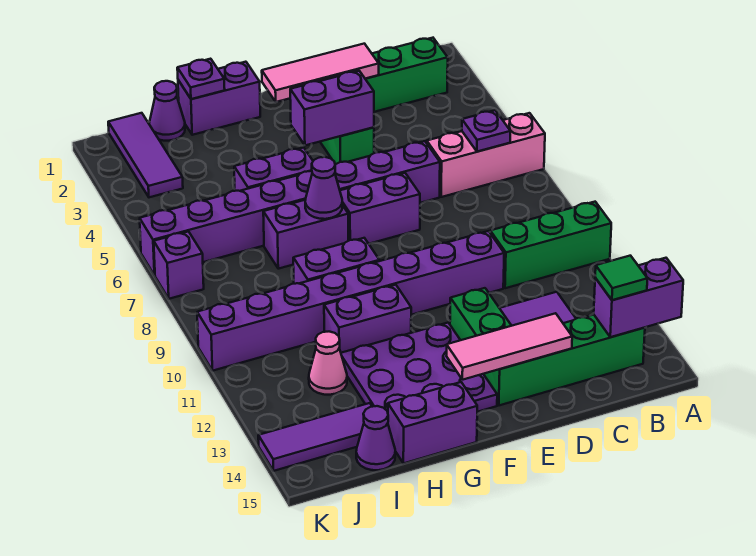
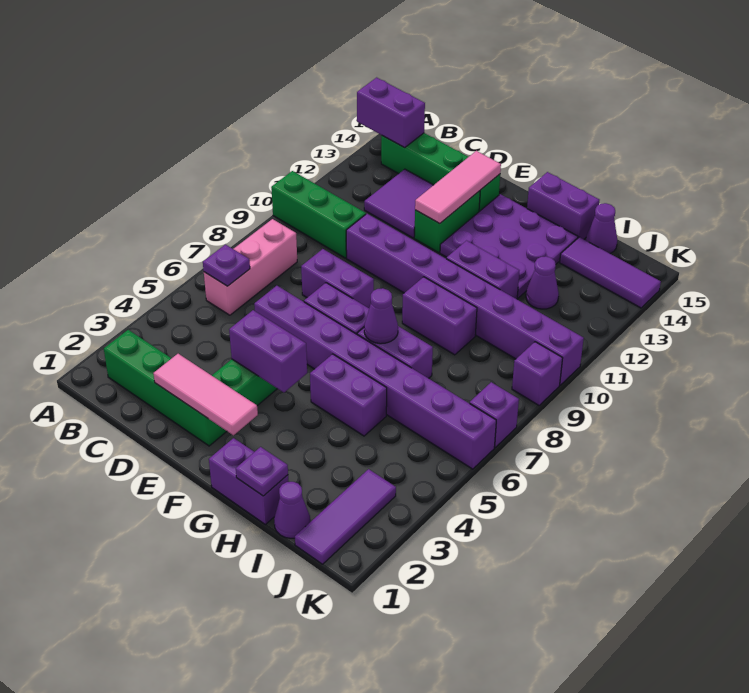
pink brick A6:C6 level 1 -> pink brick B6:B8 level 1
green tile B14 level 3 -> none
none -> purple brick D8:E8 level 1
pink tile D14:F14 level 2 -> pink tile E12:E14 level 2
pink cone I12 level 1 -> purple cone I12 level 1
none -> purple brick K9 level 1

